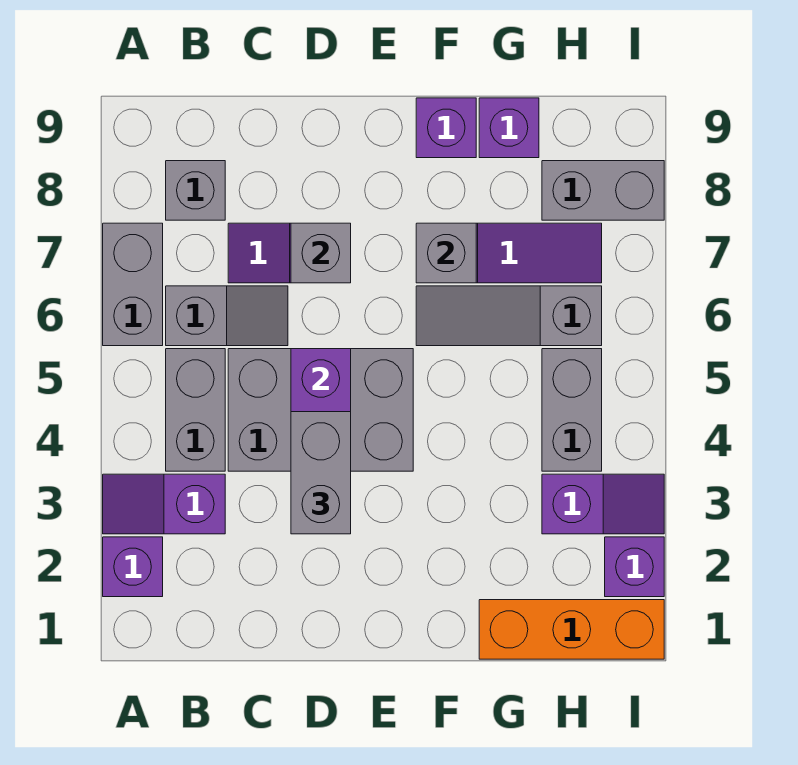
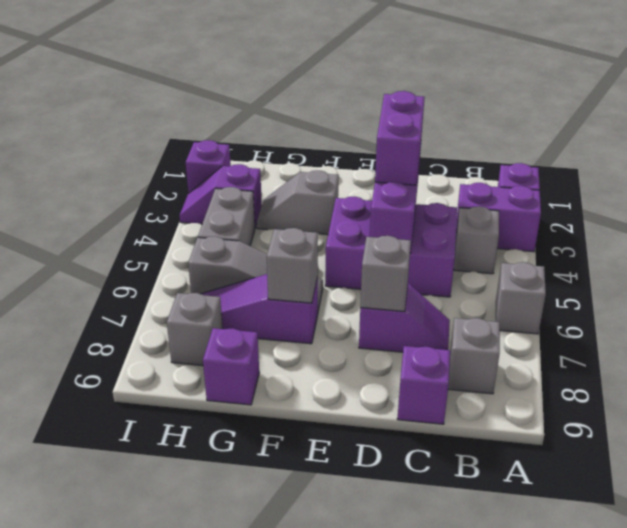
purple slope A3:B3 level 1 top B -> purple brick A3:B3 level 1
grey brick A6:A7 level 1 -> grey brick A6 level 1
grey brick B4:B5 level 1 -> grey brick B4 level 1
grey slope B6:C6 level 1 top B -> grey slope F3:G3 level 1 top F
grey brick C4:E5 level 1 -> purple brick C4:E5 level 1
grey brick D3:D4 level 3 -> purple brick D3:D4 level 3
purple brick F9 level 1 -> purple brick C9 level 1
orange brick G1:I1 level 1 -> none
grey brick H8:I8 level 1 -> grey brick H8 level 1

